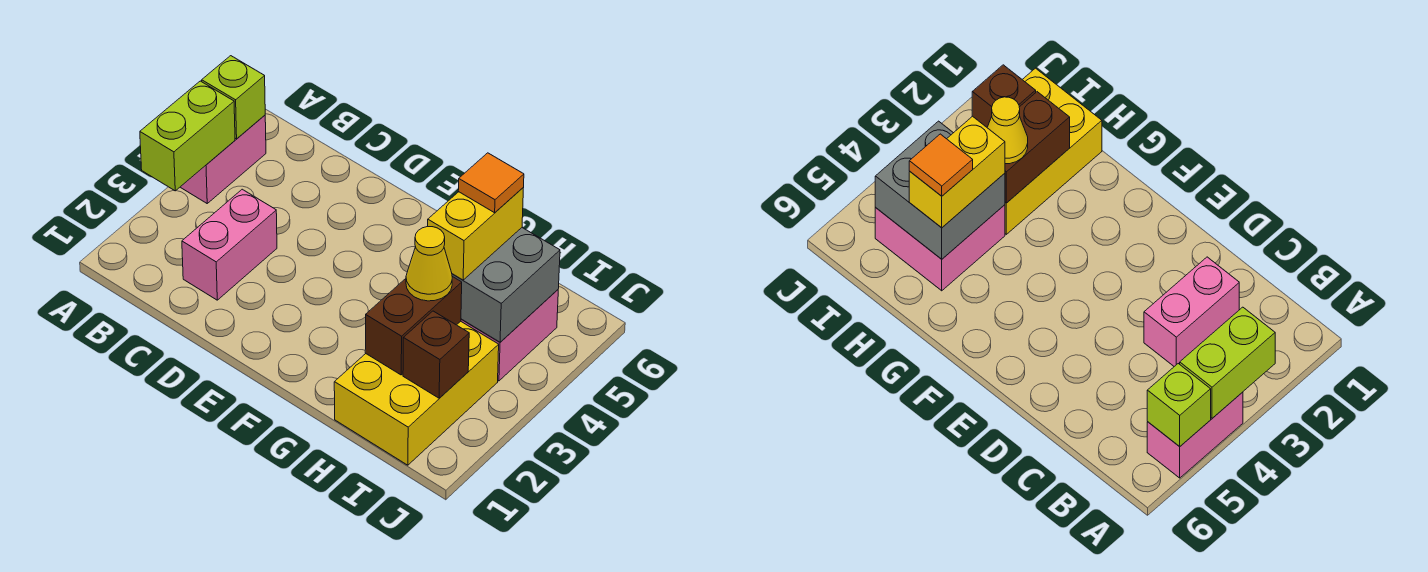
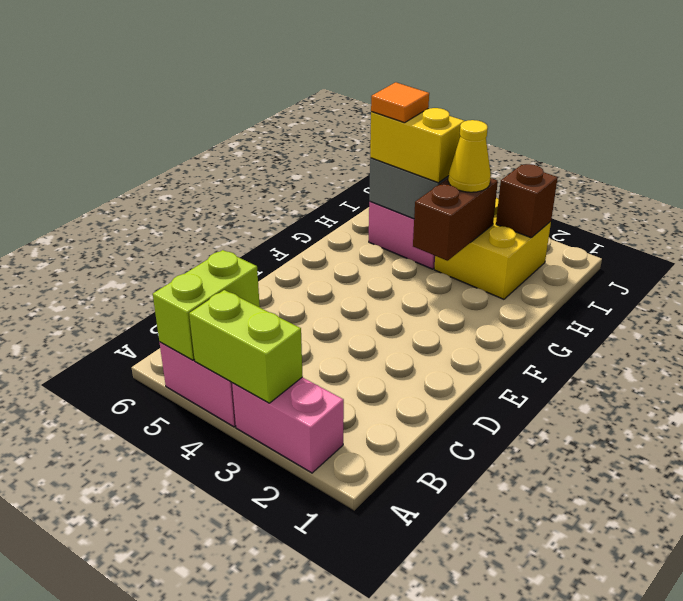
lime brick A5 level 2 -> lime brick A5:B5 level 2
pink brick C2:C3 level 1 -> pink brick A2:A3 level 1
yellow brick H1:I3 level 1 -> yellow brick H2:I3 level 1
brown brick H2:H3 level 2 -> brown brick G3:H3 level 2

